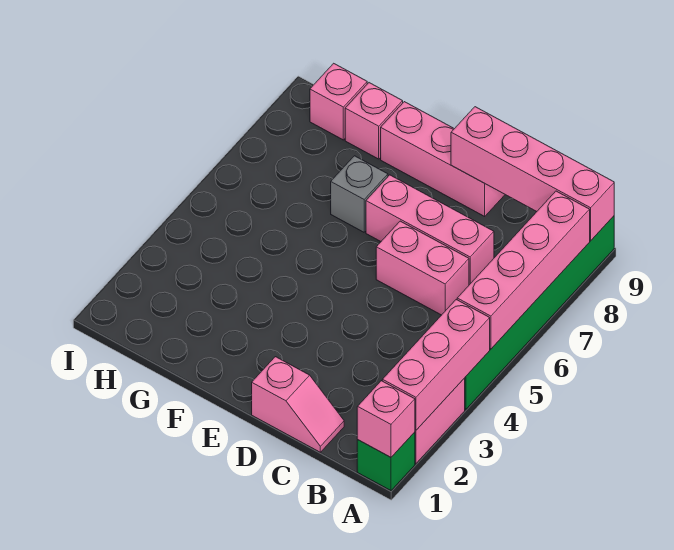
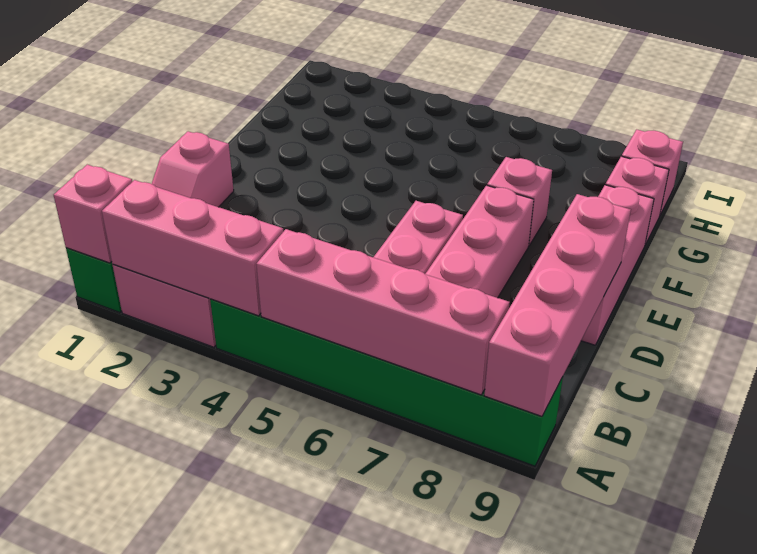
grey brick F7 level 1 -> pink brick F7 level 1

